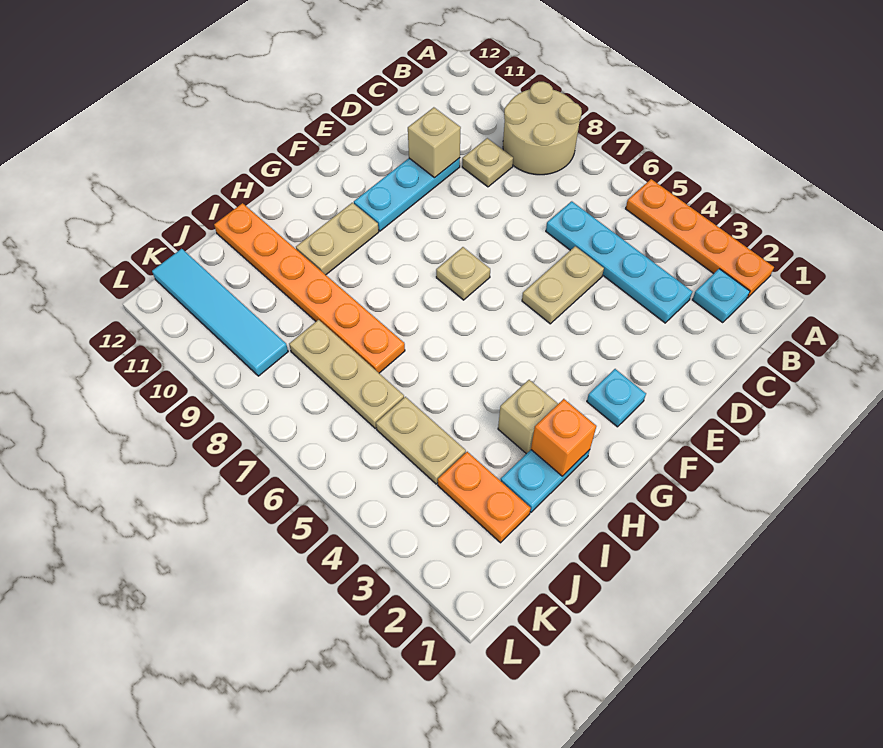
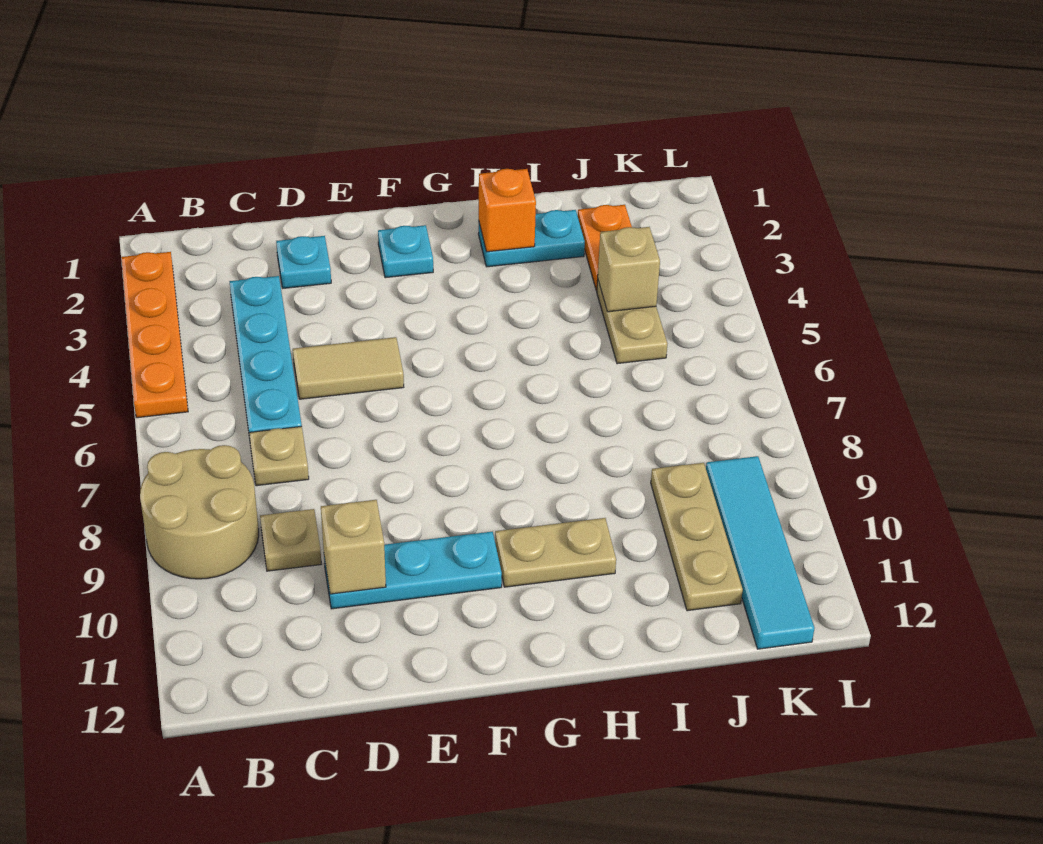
cyan plate B2 level 1 -> cyan plate D2 level 1
tan plate D5:E5 level 1 -> tan tile D5:E5 level 1
tan plate F7 level 1 -> tan plate C7 level 1
tan brick H3 level 1 -> tan brick J4 level 2
orange plate I7:I12 level 1 -> none
tan plate J6:J8 level 1 -> tan plate J9:J11 level 1

